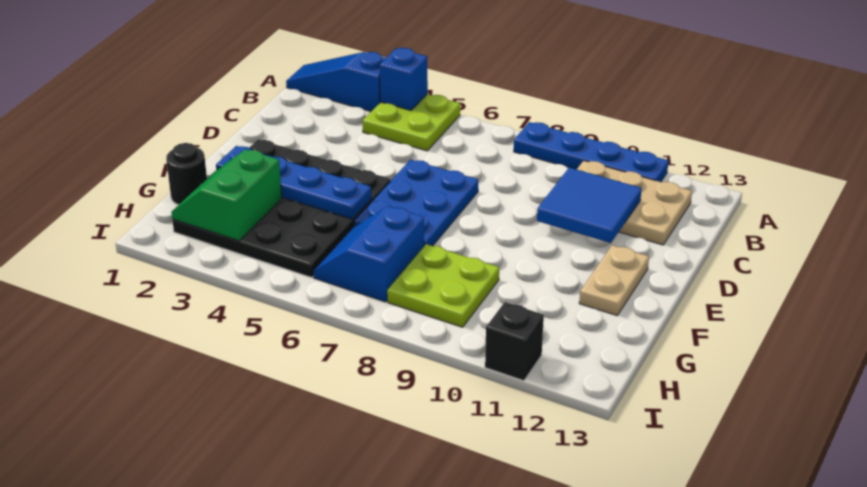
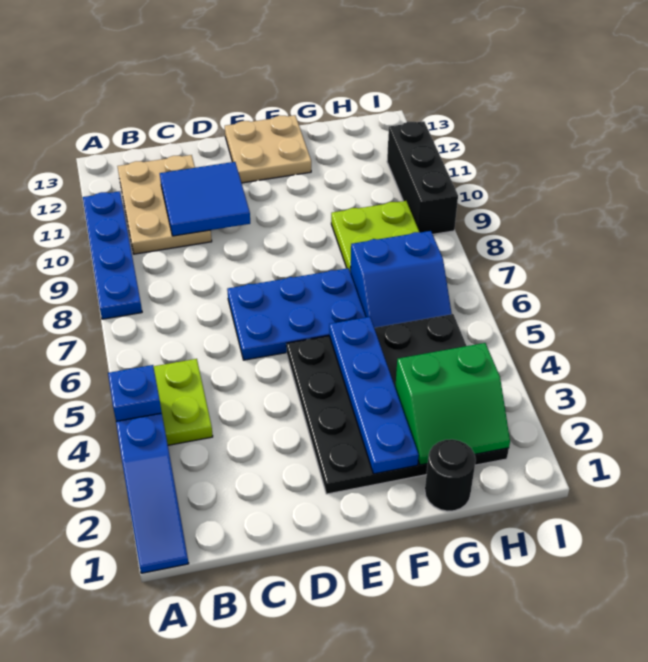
tan plate E12:F12 level 1 -> tan plate E12:F13 level 1
black brick I11 level 1 -> black brick I9:I11 level 1

